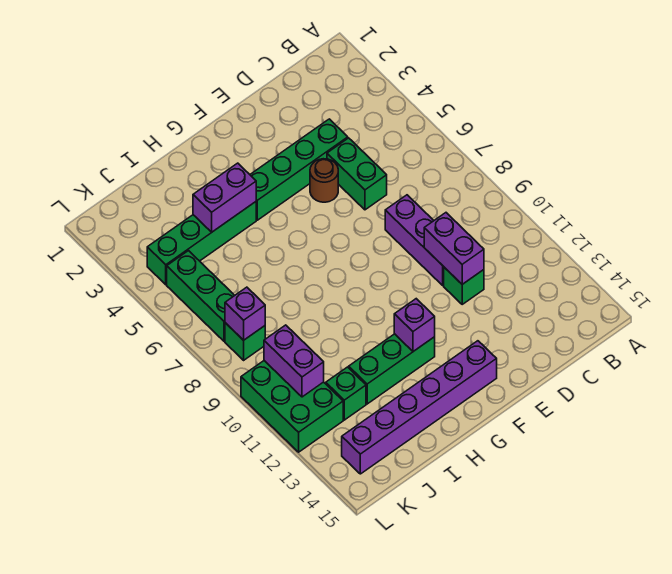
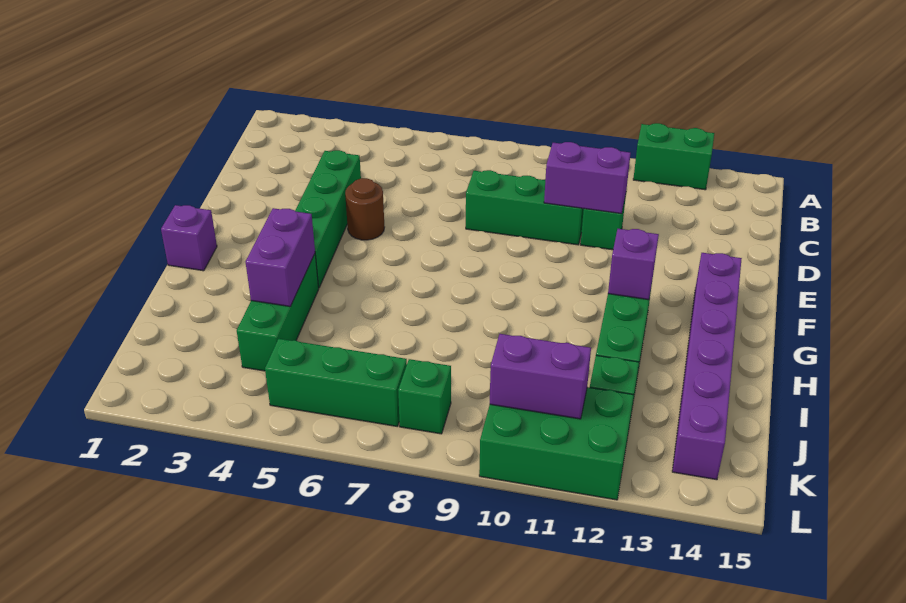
green brick D5:D6 level 1 -> green brick A12:A13 level 1
purple brick D8:D10 level 1 -> green brick D8:D10 level 1
green brick H4:K4 level 1 -> green brick H4:J4 level 1
purple brick K8 level 2 -> purple brick G1 level 1

